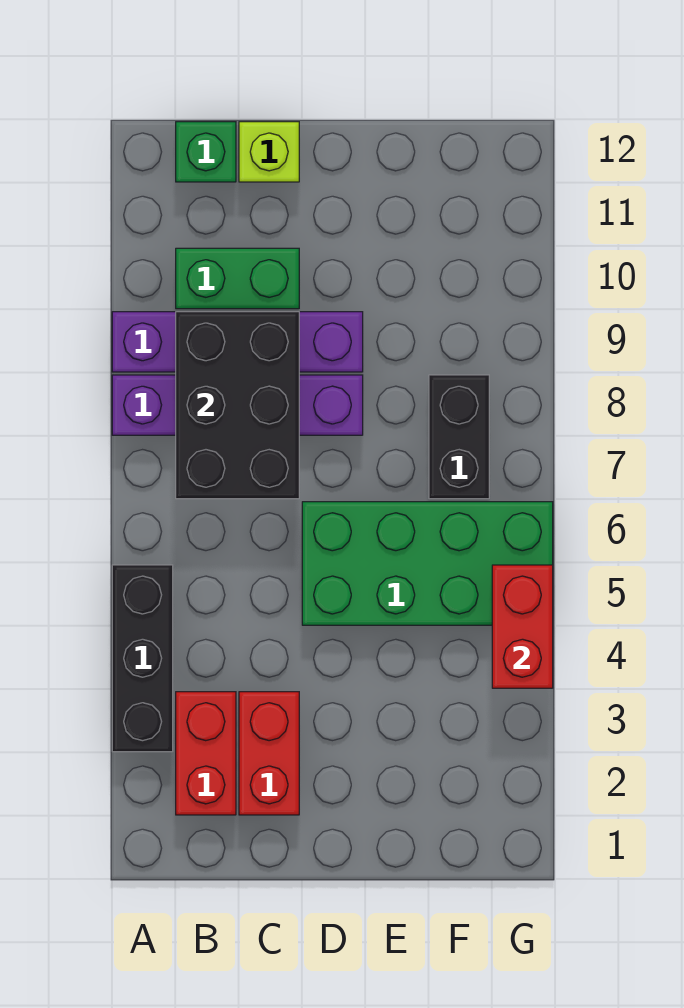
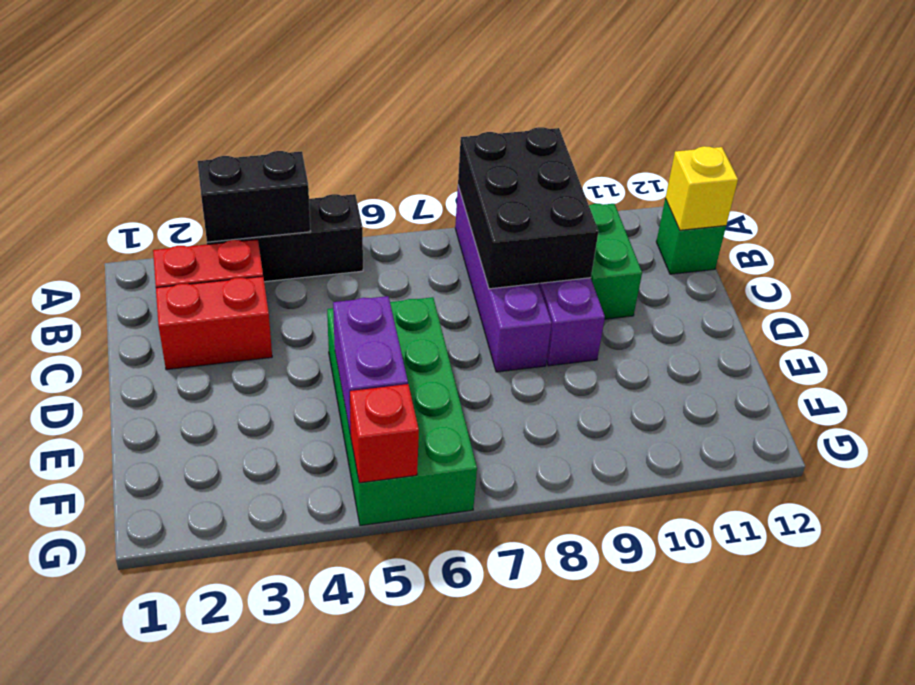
black brick B7:C9 level 2 -> black brick A8:C9 level 2
none -> yellow brick B12 level 2
lime brick C12 level 1 -> none
none -> purple brick E5:F5 level 2
black brick F7:F8 level 1 -> black brick A3:A4 level 2
red brick G4:G5 level 2 -> red brick G5 level 2

